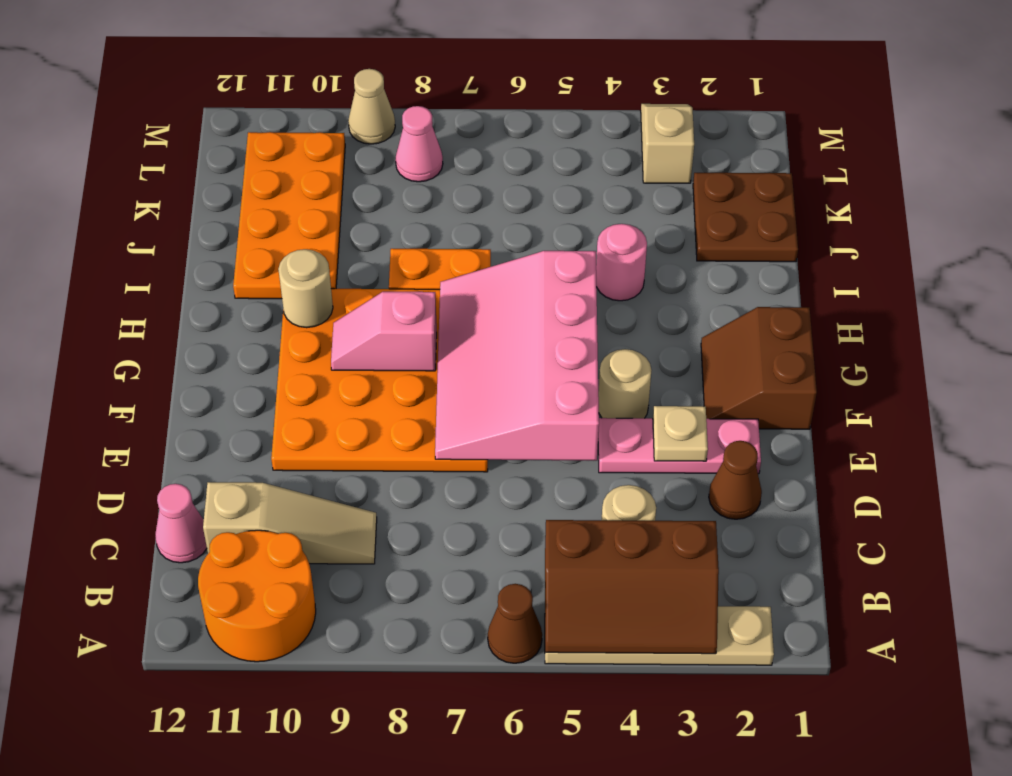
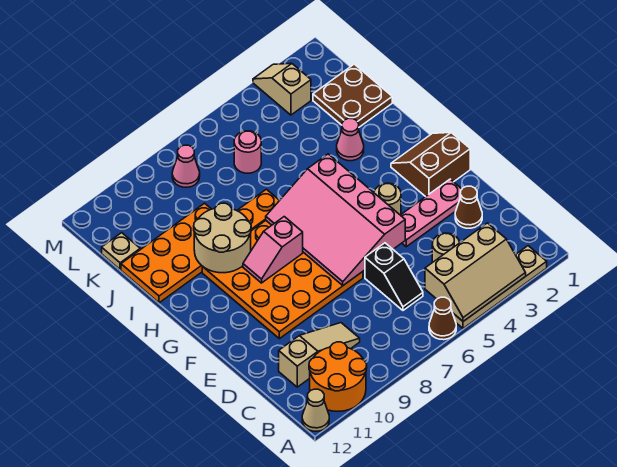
brown slope A3:B5 level 2 top B -> tan slope A3:B5 level 2 top B
none -> black slope C6:D6 level 1 top D
pink cone C12 level 1 -> pink cone I3 level 1
tan plate E3 level 2 -> tan plate K12 level 1
brown slope F1:G2 level 1 top 1 -> brown slope F1:G2 level 1 top F
tan round brick H10 level 2 -> tan round brick H9:I10 level 2
pink round brick I4 level 1 -> pink round brick K6 level 1
orange plate I10:L11 level 1 -> orange plate I9:J12 level 1
tan cone M9 level 1 -> tan cone A12 level 1

